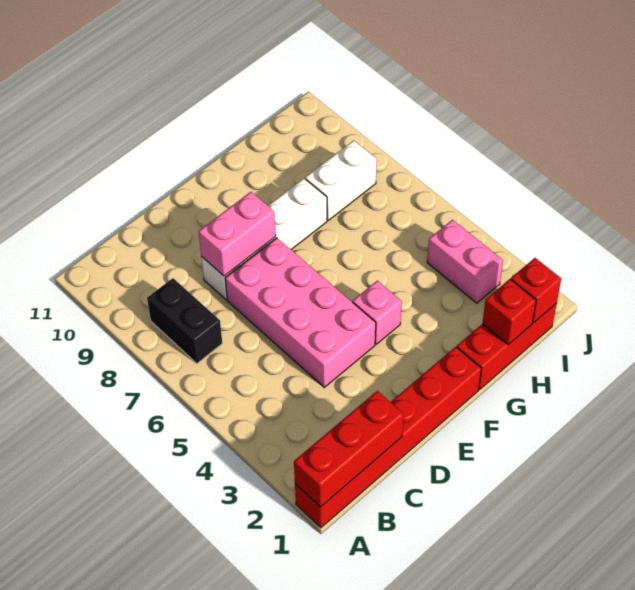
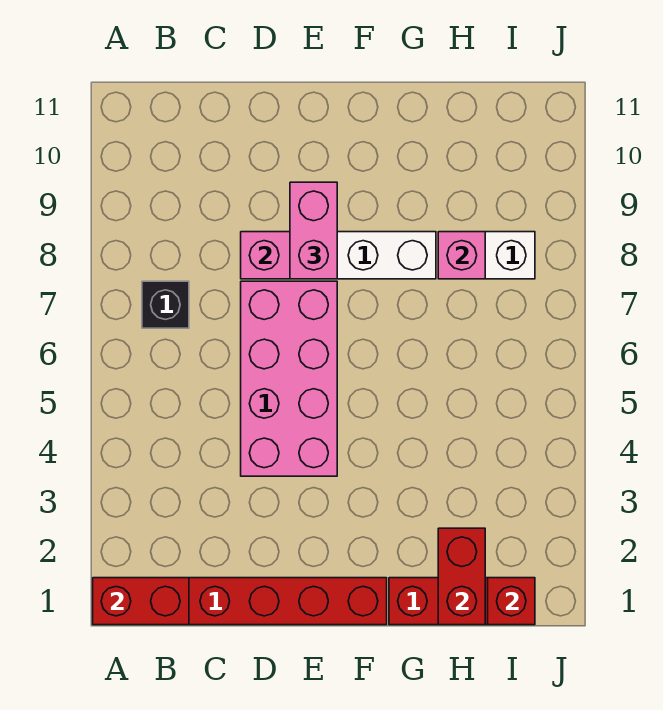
red brick A1:C1 level 2 -> red brick A1:B1 level 2
black brick B7:B8 level 1 -> black brick B7 level 1
pink brick F4 level 1 -> pink brick H8 level 2
red brick H1 level 2 -> red brick H1:H2 level 2
pink brick I3:I4 level 1 -> pink brick E8:E9 level 3

